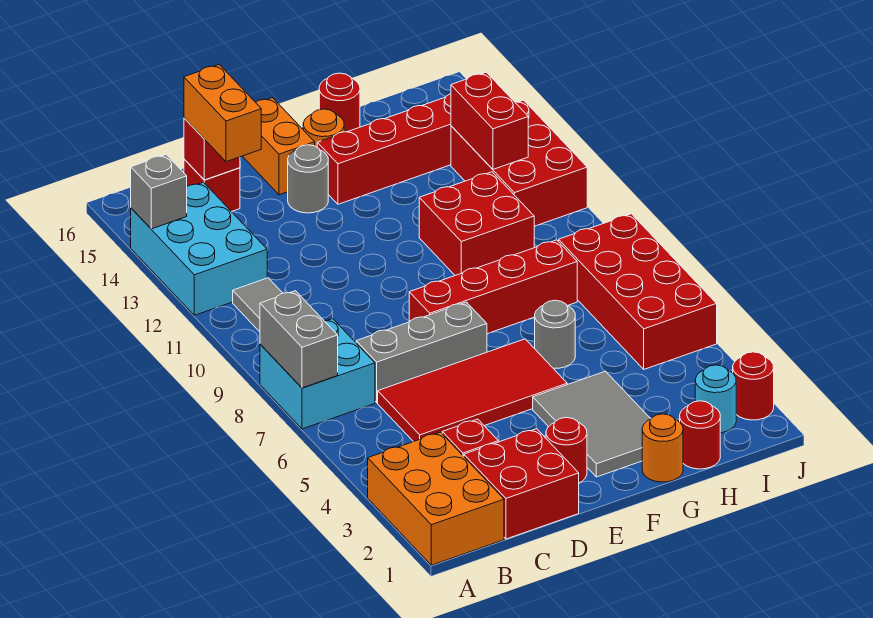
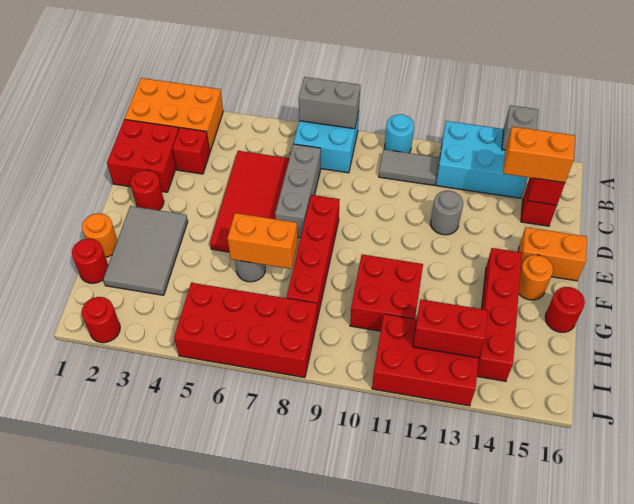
grey round brick E14 level 1 -> grey round brick D12 level 1
grey tile F2:G4 level 1 -> grey tile F2:H3 level 1
none -> orange brick G6:G7 level 2
cyan round brick I2 level 1 -> cyan round brick A10 level 1

